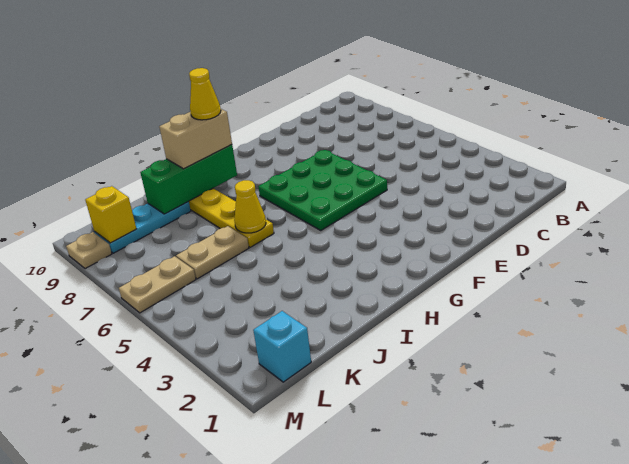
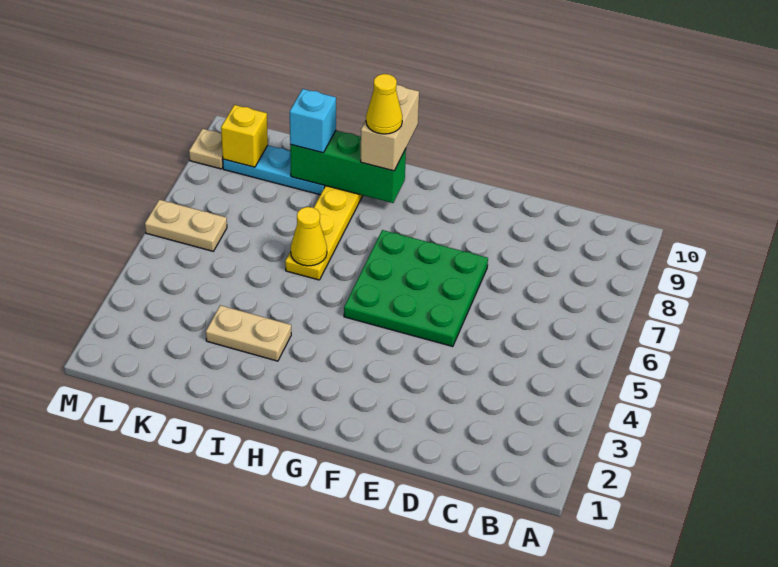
tan brick H9:I9 level 3 -> tan brick H9:H10 level 3
tan plate J6:K6 level 1 -> tan plate I3:J3 level 1
cyan brick L1 level 1 -> cyan brick J9 level 3

